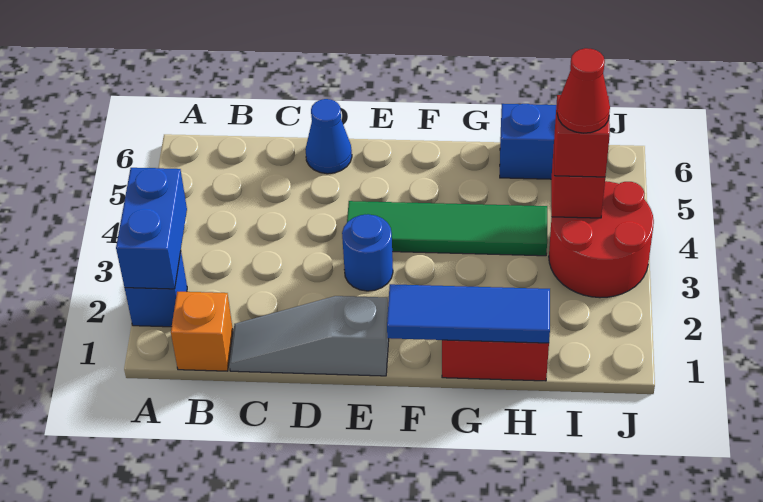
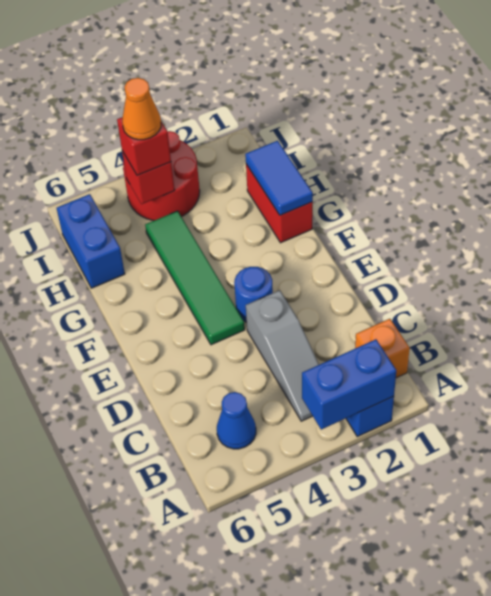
grey slope C1:E1 level 1 top E -> grey slope B3:D3 level 1 top D
blue cone D6 level 1 -> blue cone B5 level 1
blue tile F1:H1 level 2 -> blue tile G1:H1 level 2
red cone I4 level 4 -> orange cone I4 level 4

